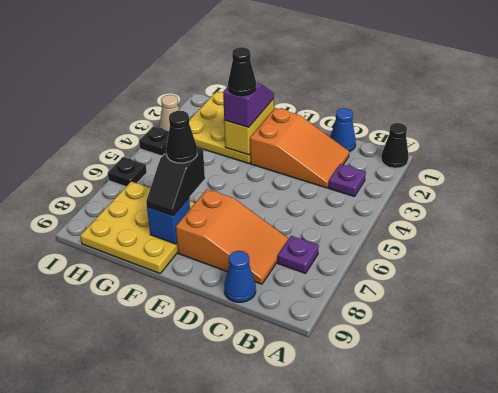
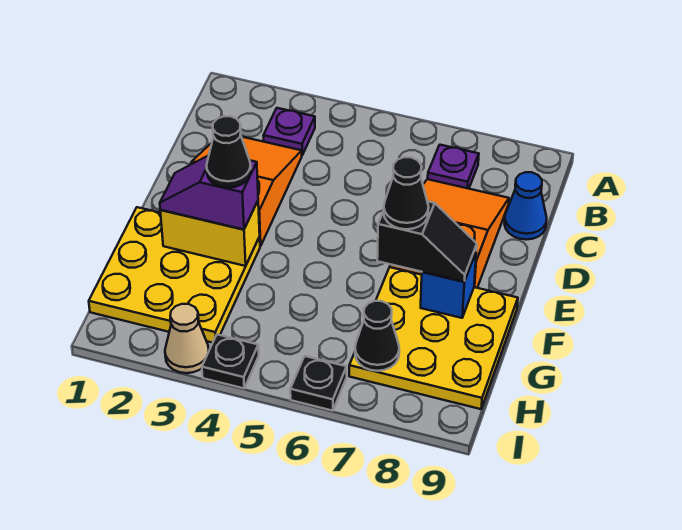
black cone A1 level 1 -> black cone H7 level 2
blue cone C1 level 1 -> none

